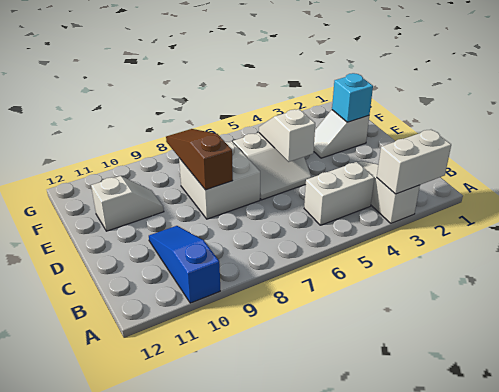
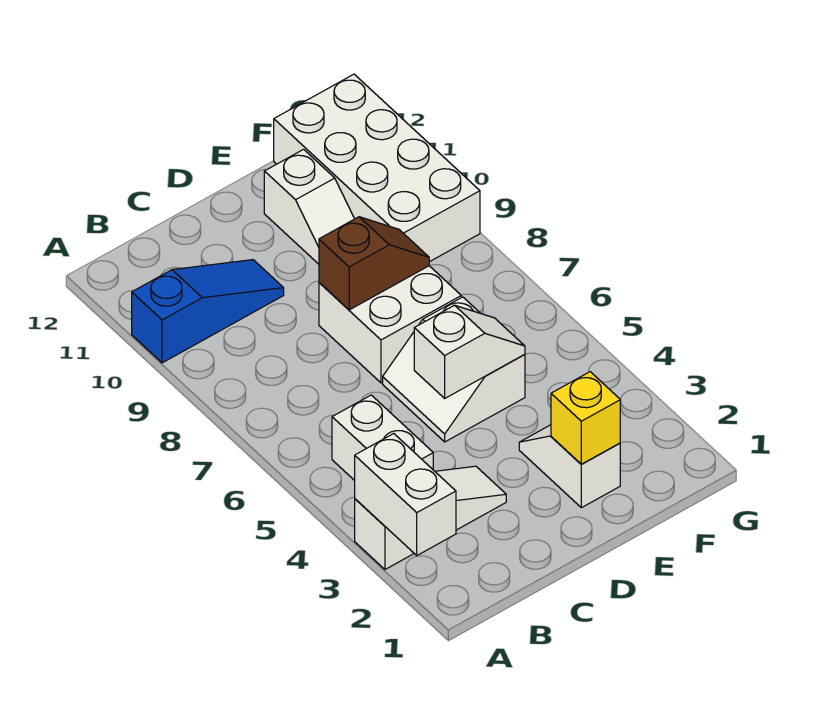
brown slope D8:F8 level 2 top D -> brown slope D8:E8 level 2 top D
cyan brick E2 level 2 -> yellow brick E2 level 2
none -> white brick F9:G12 level 1

